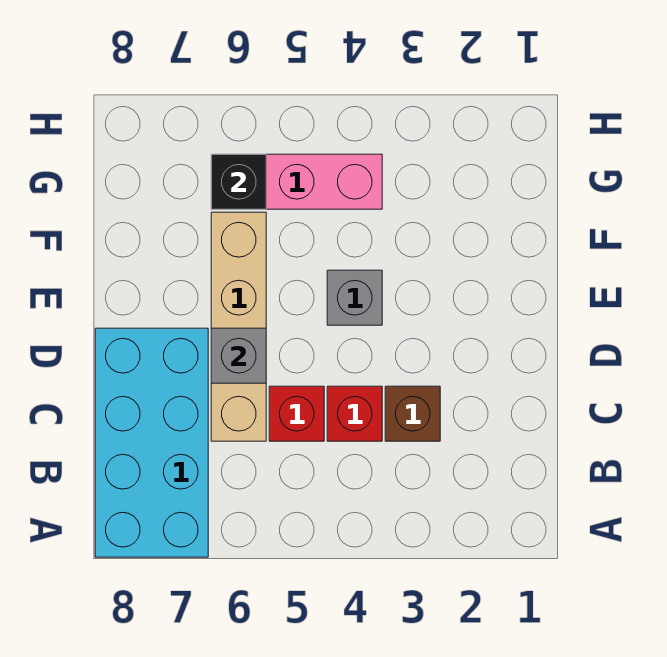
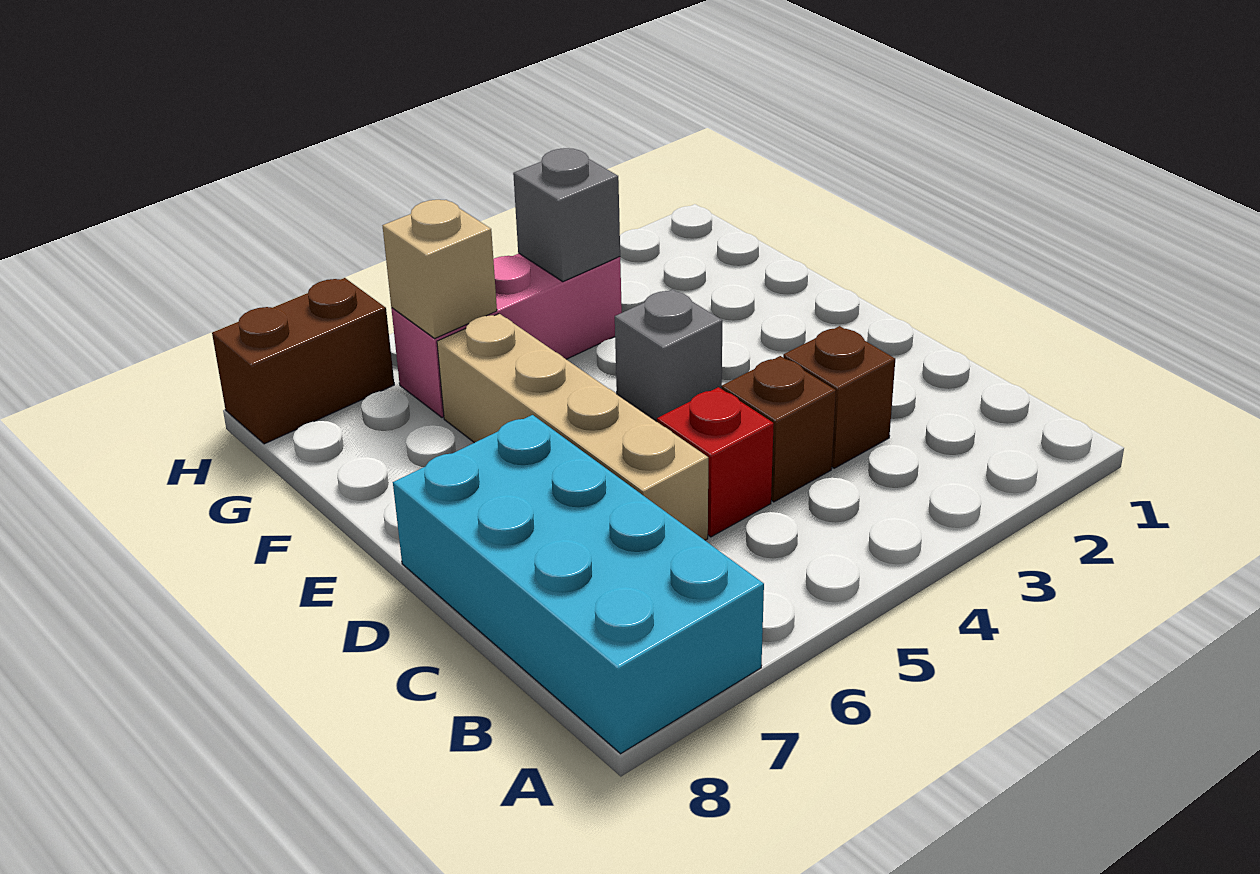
red brick C4 level 1 -> brown brick C4 level 1
grey brick D6 level 2 -> grey brick G4 level 2
black brick G6 level 2 -> tan brick G6 level 2
none -> brown brick H7:H8 level 1

